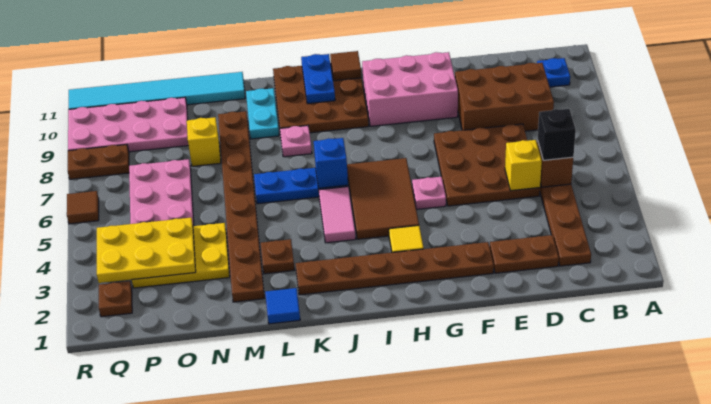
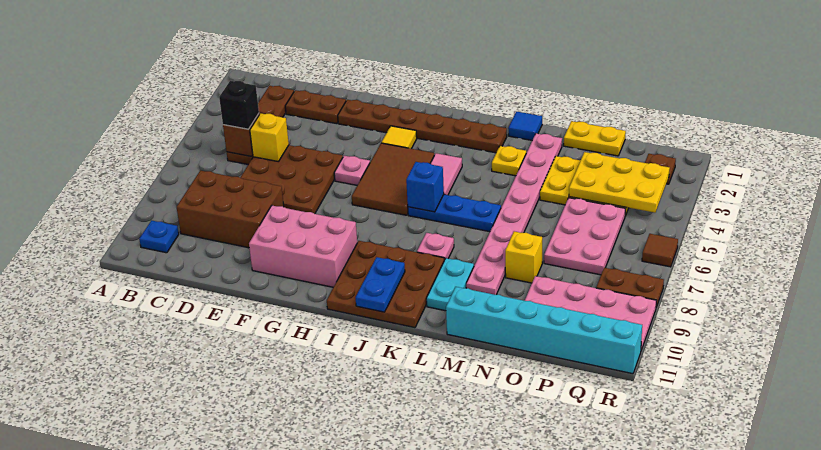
brown tile I11 level 2 -> none
brown plate L3 level 1 -> yellow plate L3 level 1
brown plate M2:M9 level 1 -> pink plate M2:M9 level 1
cyan tile M11:R11 level 1 -> cyan brick M11:R11 level 1
none -> yellow plate N1:O1 level 1

